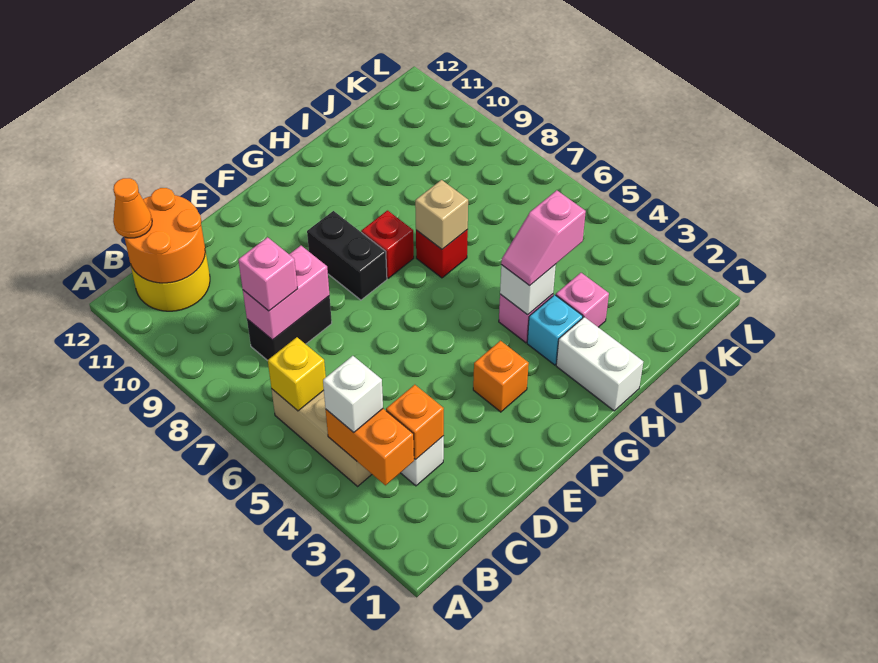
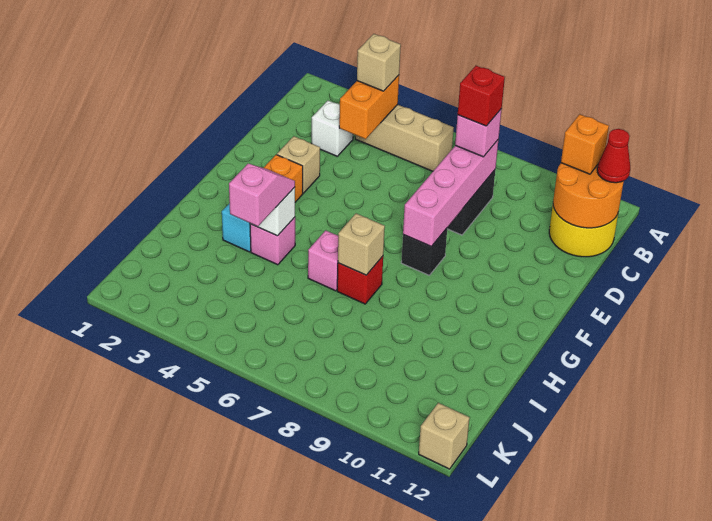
orange brick B3:B4 level 2 -> orange brick B4:C4 level 2
white brick B4 level 3 -> tan brick B4 level 3
yellow brick B6 level 2 -> none
orange cone B12 level 3 -> red cone B12 level 3
orange brick C3 level 2 -> orange brick B11 level 3
pink brick C8:D8 level 2 -> pink brick C8:F8 level 2
none -> tan brick E3 level 1
black brick F8:F9 level 1 -> black brick F8 level 1
red brick G8 level 1 -> red brick C8 level 4
white brick H1:H2 level 1 -> none
pink brick I3 level 1 -> pink brick H6 level 1
none -> tan brick L12 level 1

